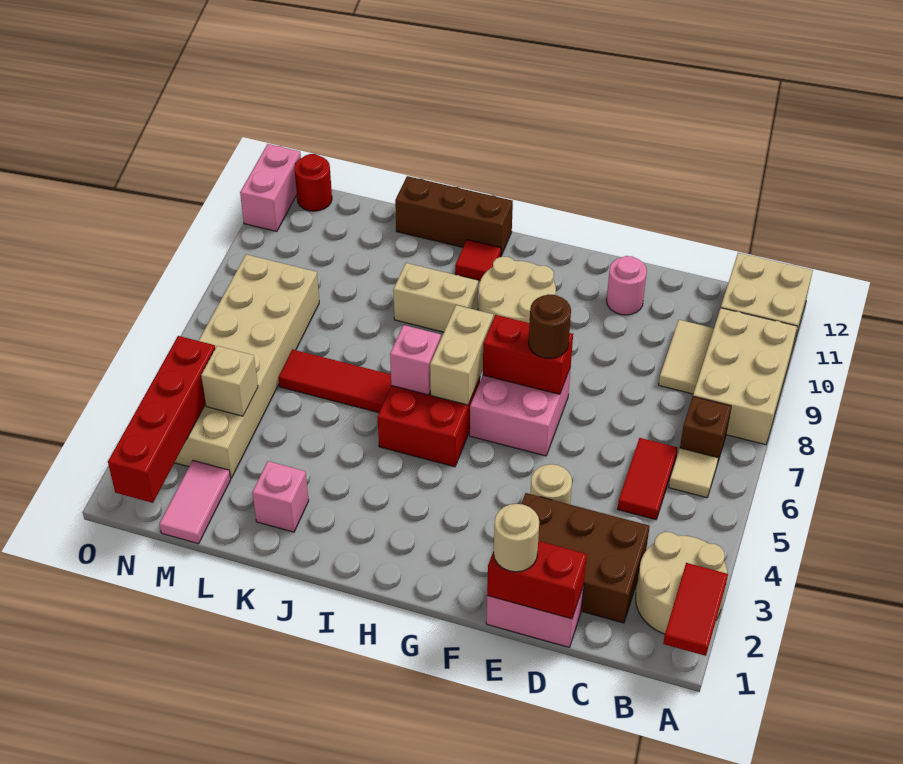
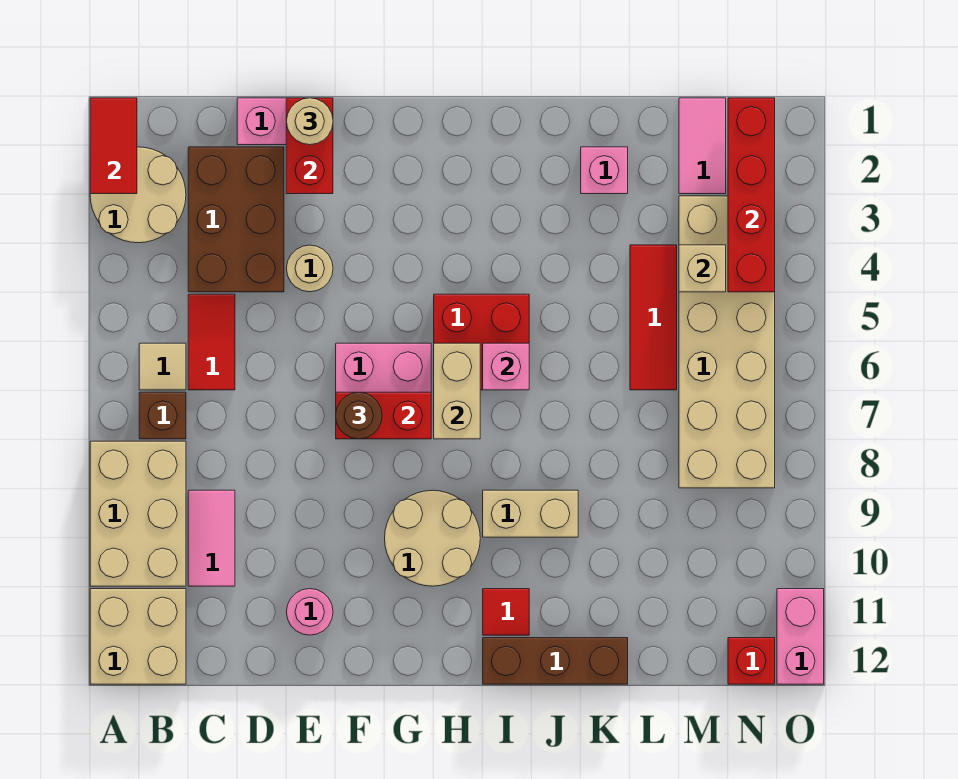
brown brick C2:E3 level 1 -> brown brick C2:D4 level 1
tan tile C9:C10 level 1 -> pink tile C9:C10 level 1
red brick D1:E1 level 2 -> red brick E1:E2 level 2
red tile J6:L6 level 1 -> red tile L4:L6 level 1
red round brick N12 level 1 -> red brick N12 level 1

